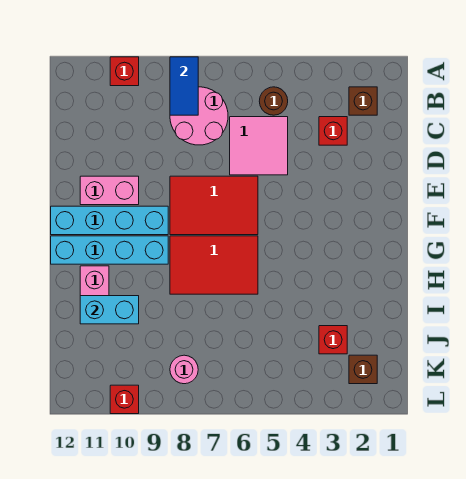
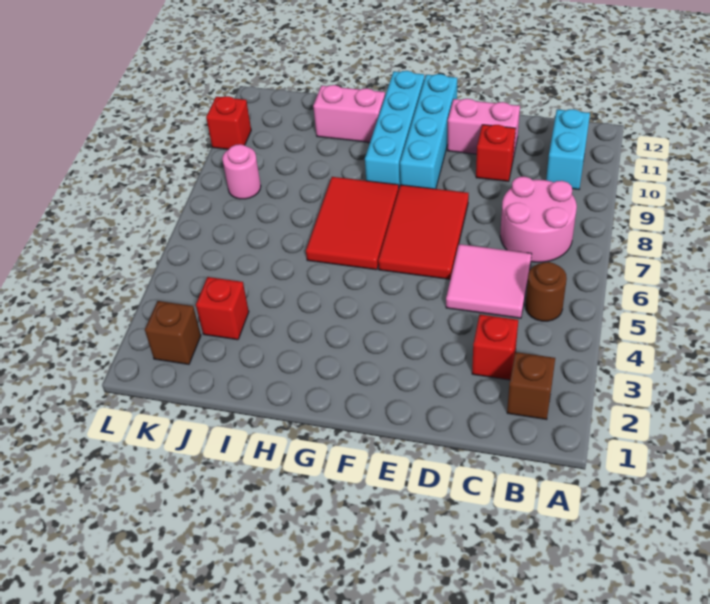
blue tile A8:B8 level 2 -> none
red brick A10 level 1 -> red brick D10 level 1
pink brick E10:E11 level 1 -> pink brick D11:E11 level 1
cyan brick I10:I11 level 2 -> cyan brick B10:B11 level 1

